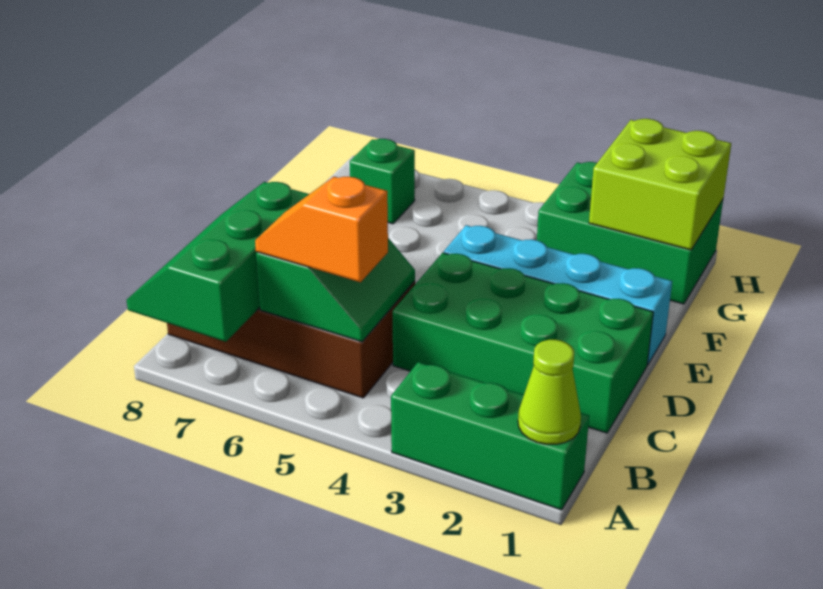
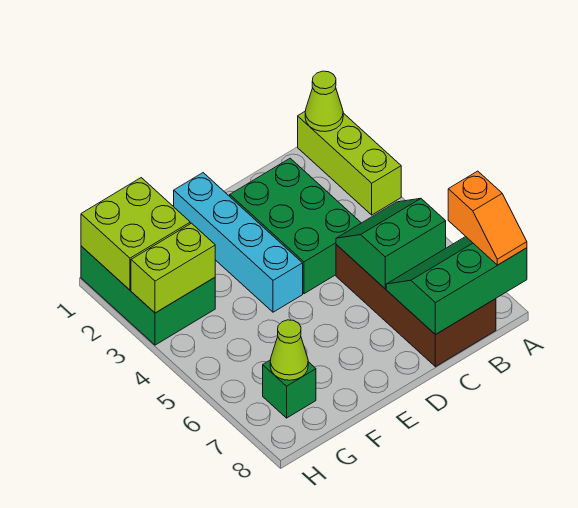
green brick A1:A3 level 1 -> lime brick A1:A3 level 1
green slope A7:C8 level 2 top 7 -> green slope A7:C8 level 2 top 8
orange slope B5:B6 level 3 top 5 -> orange slope A7:A8 level 3 top 7
green brick C1:D4 level 1 -> green brick C2:D4 level 1
none -> lime brick G3:H3 level 2
none -> lime cone G7 level 2

